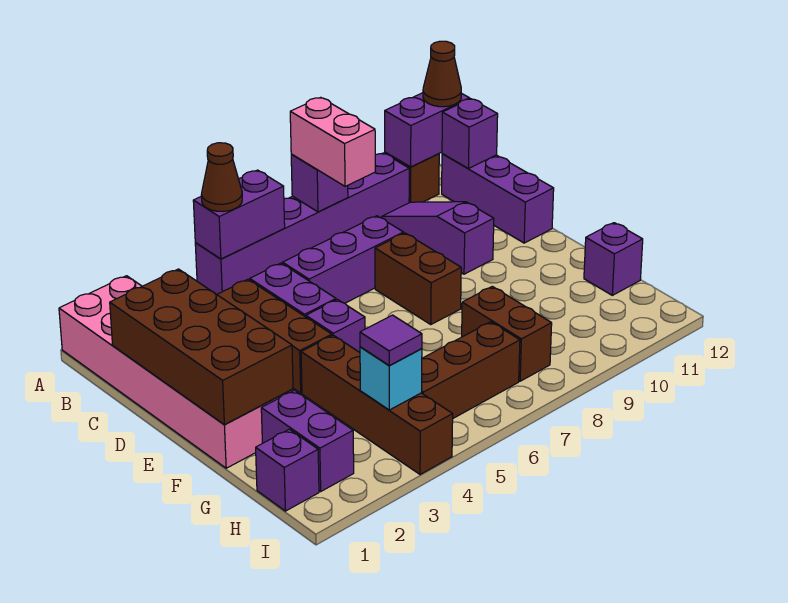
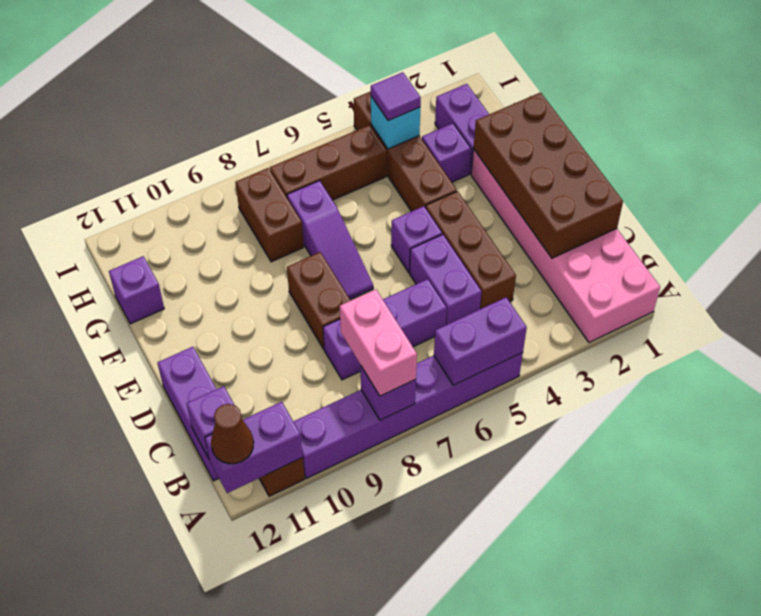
brown cone A5 level 3 -> none
purple slope B10:D10 level 1 top D -> purple slope E7:G7 level 1 top G
purple brick H1 level 1 -> purple brick G3 level 1

